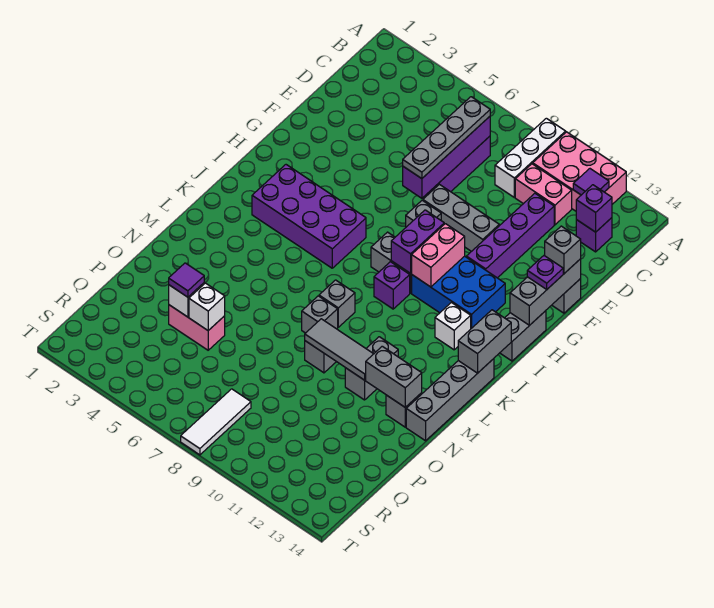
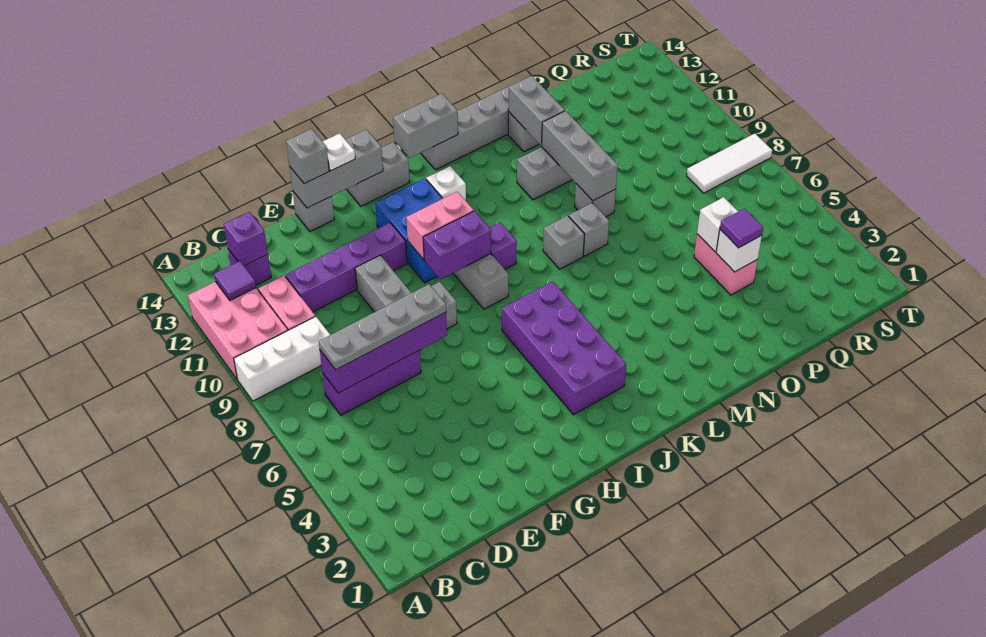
purple plate G14 level 3 -> white plate G14 level 3
grey tile N9:N11 level 2 -> grey brick N9:N11 level 2

